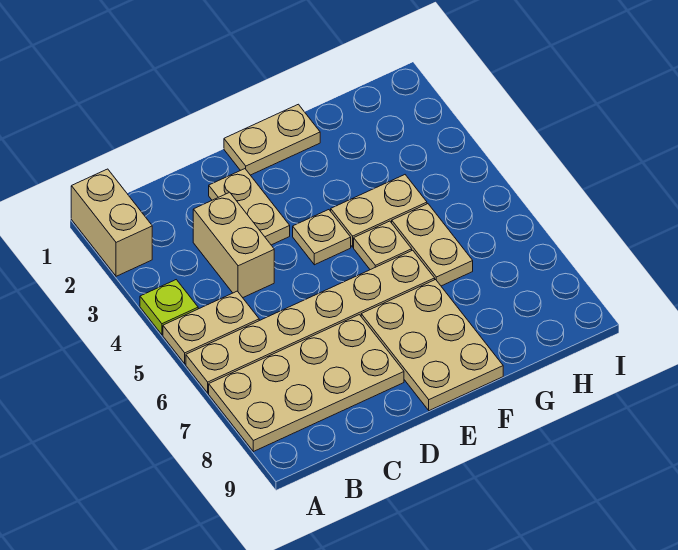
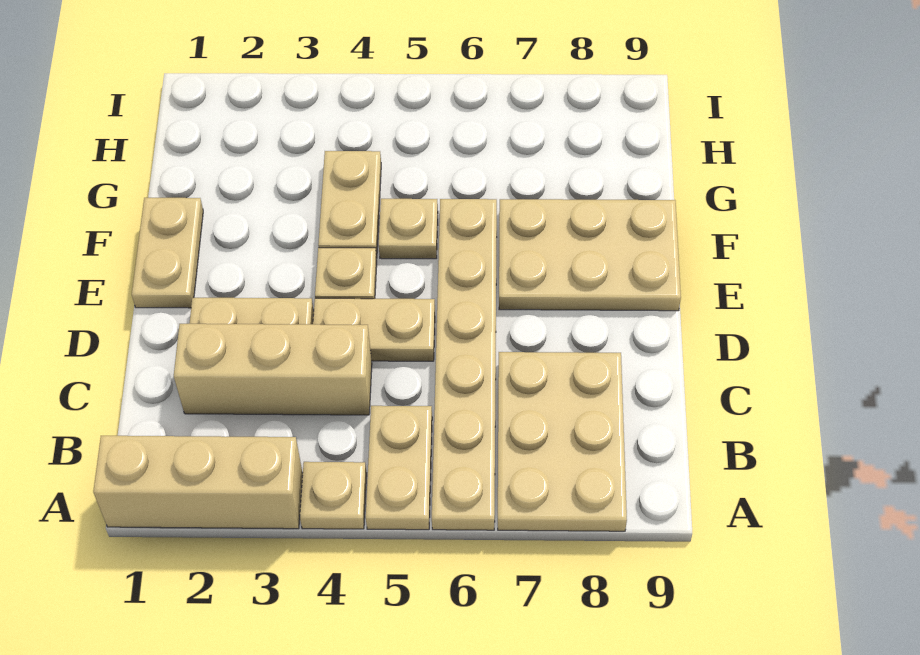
tan brick A1:A2 level 1 -> tan brick A1:A3 level 1
lime plate A4 level 1 -> tan plate A4 level 1
tan plate A7:D8 level 1 -> tan plate A7:C8 level 1
tan brick C3:C4 level 1 -> tan brick C2:C4 level 1
tan plate G5:G6 level 1 -> tan plate D4:D5 level 1

